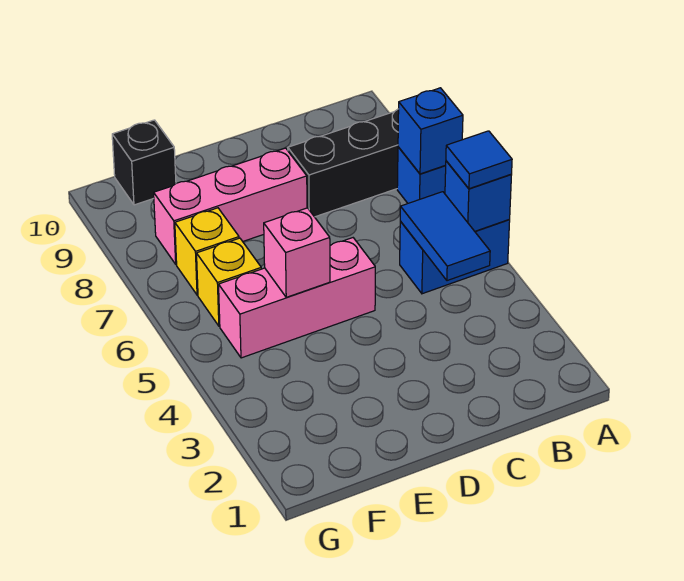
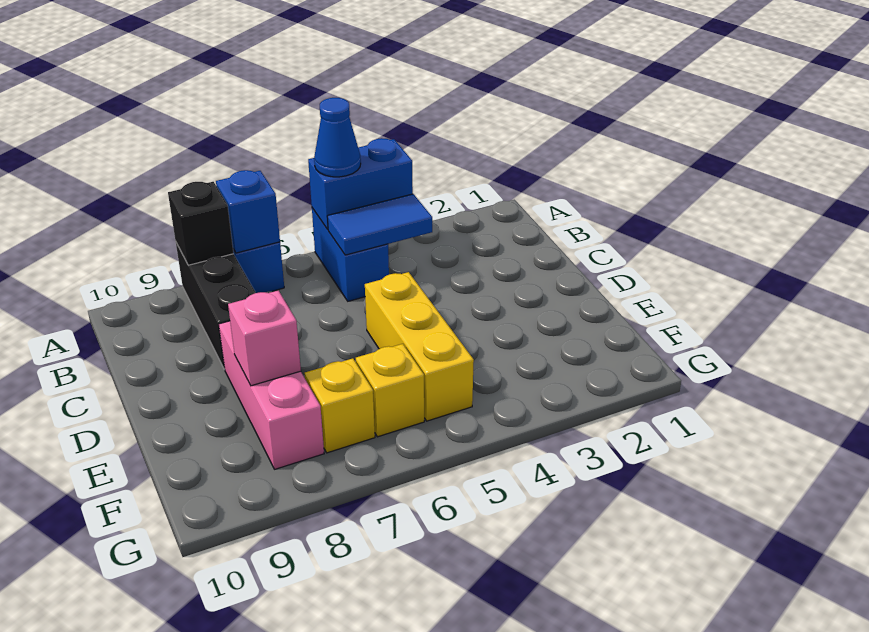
blue brick A5 level 2 -> blue brick A4:A5 level 2
blue tile A5 level 3 -> blue cone A5 level 3
pink brick D5:F5 level 1 -> yellow brick D5:F5 level 1
pink brick E5 level 2 -> pink brick E8 level 2
black brick F10 level 1 -> black brick A8 level 2

